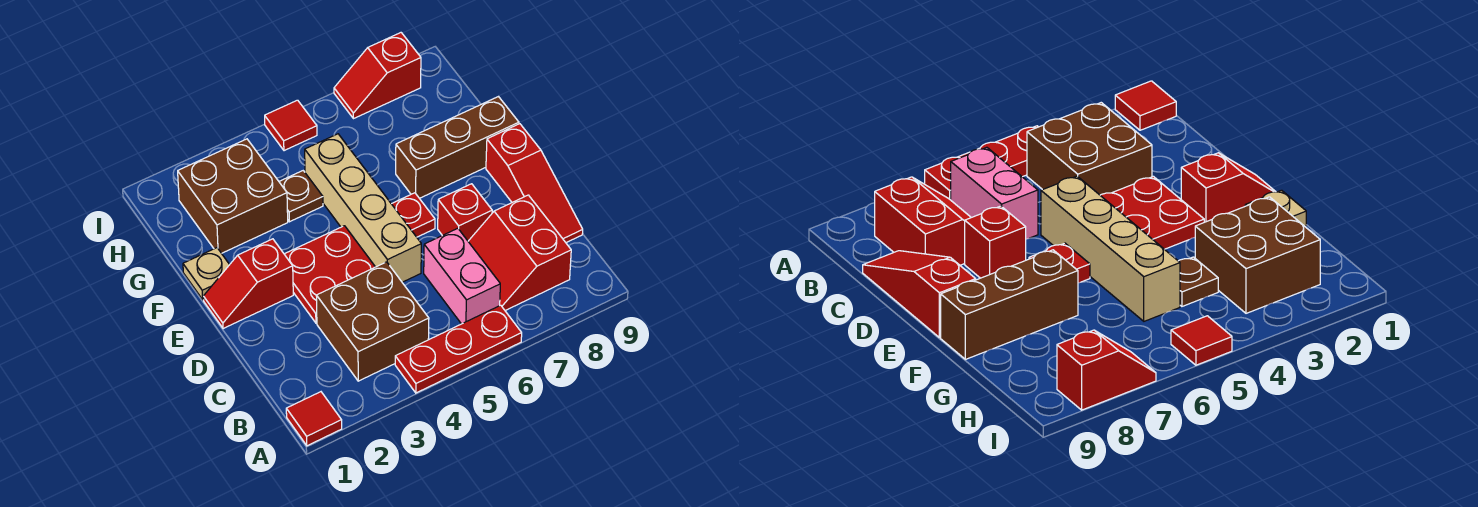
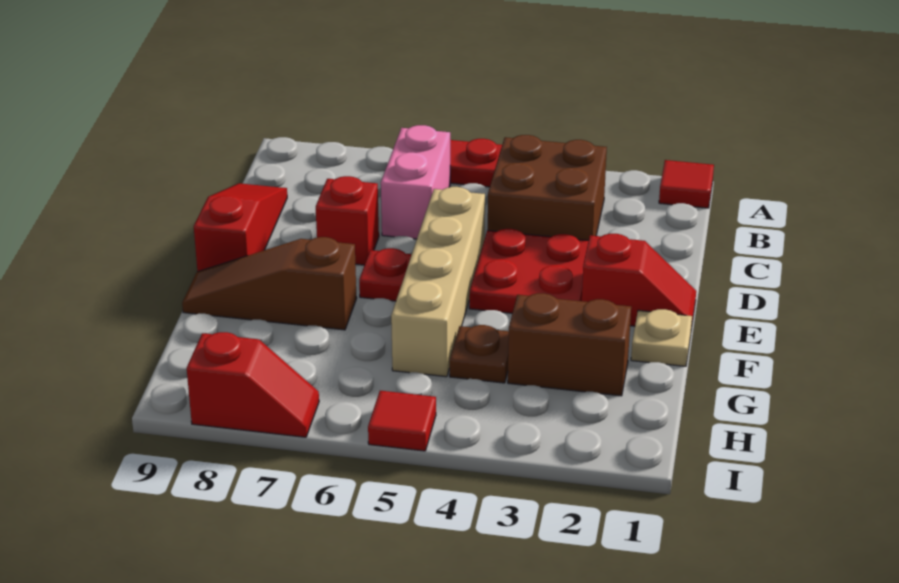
red slope B7:C8 level 1 top 8 -> none
brown brick F7:F9 level 1 -> brown slope F7:F9 level 1 top 7
brown brick G2:H3 level 1 -> brown brick G2:G3 level 1

